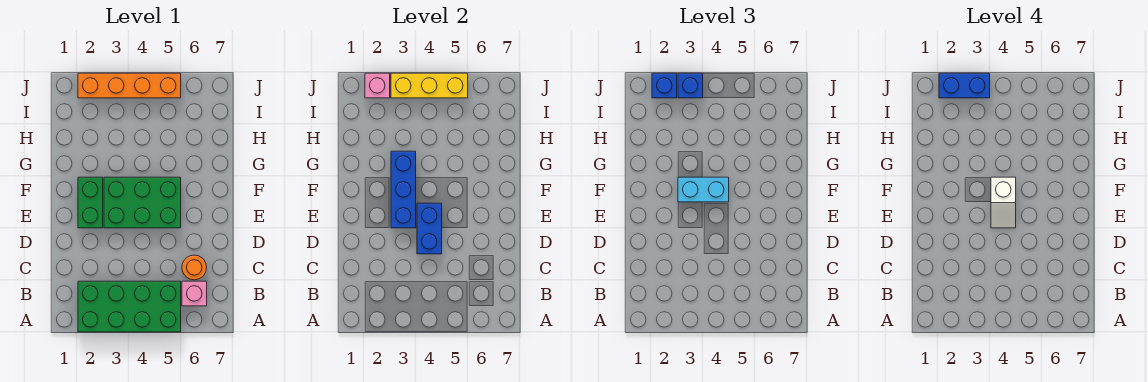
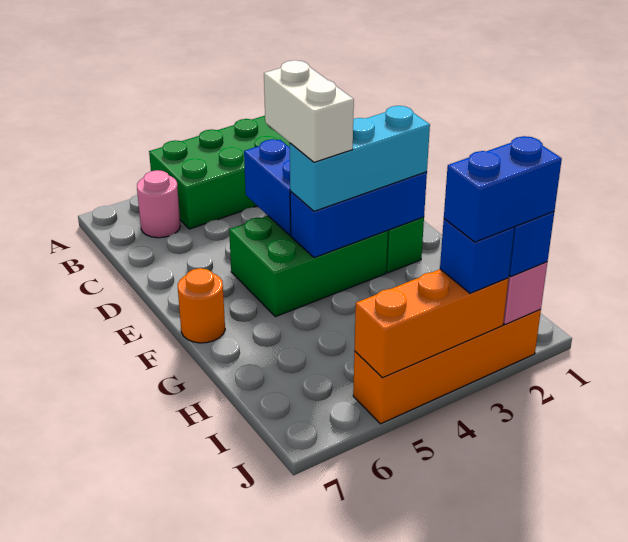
pink brick B6 level 1 -> pink round brick B6 level 1
orange round brick C6 level 1 -> orange round brick F7 level 1
blue brick E3:G3 level 2 -> blue brick F2:F4 level 2
white slope E4:F4 level 4 top F -> white brick E4:F4 level 4
cyan brick F3:F4 level 3 -> cyan brick F2:F4 level 3
yellow brick J3:J5 level 2 -> orange brick J3:J5 level 2

